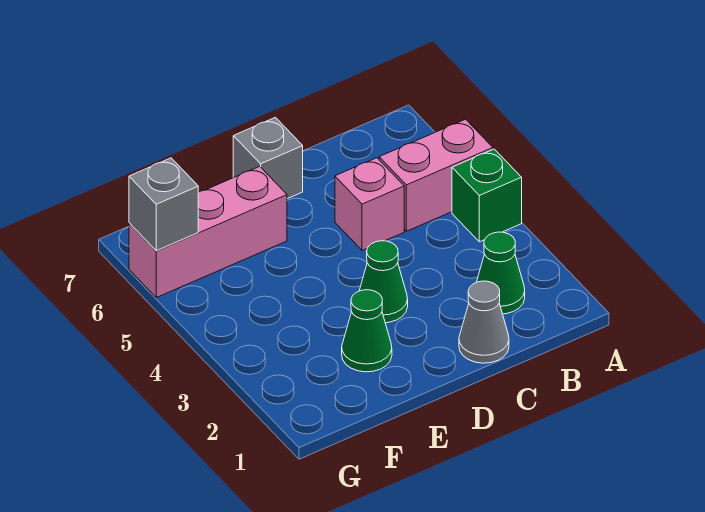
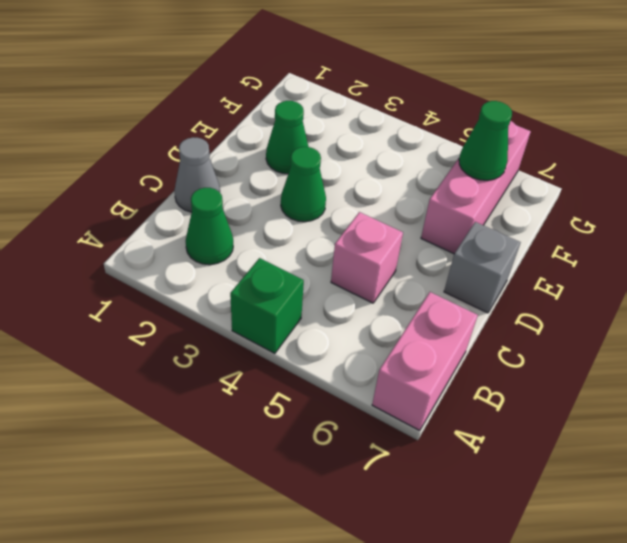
pink brick A5:B5 level 1 -> pink brick A7:B7 level 1
none -> green cone F6 level 2
grey brick G6 level 2 -> none

